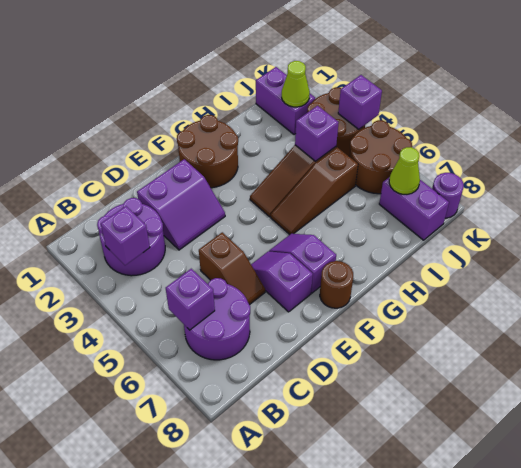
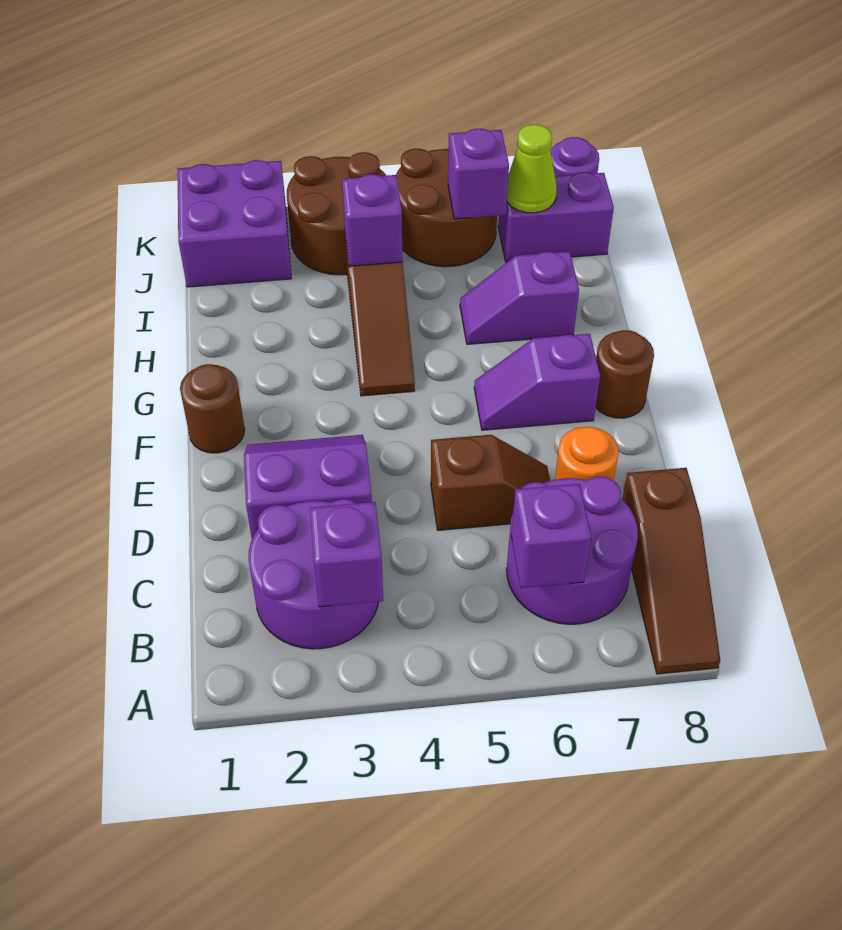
purple slope D2:E3 level 1 top 2 -> purple slope D2:E3 level 1 top D
none -> orange round brick D7 level 1
purple slope E6:E7 level 1 top 7 -> purple slope H6:H7 level 1 top 7
brown round brick F1:G2 level 1 -> brown round brick F1 level 1
brown slope G5:I5 level 1 top I -> brown slope A8:C8 level 1 top C
purple brick J1:J2 level 1 -> purple brick J1:K2 level 1
lime cone J2 level 2 -> none
purple brick K4 level 2 -> purple brick J6 level 2

